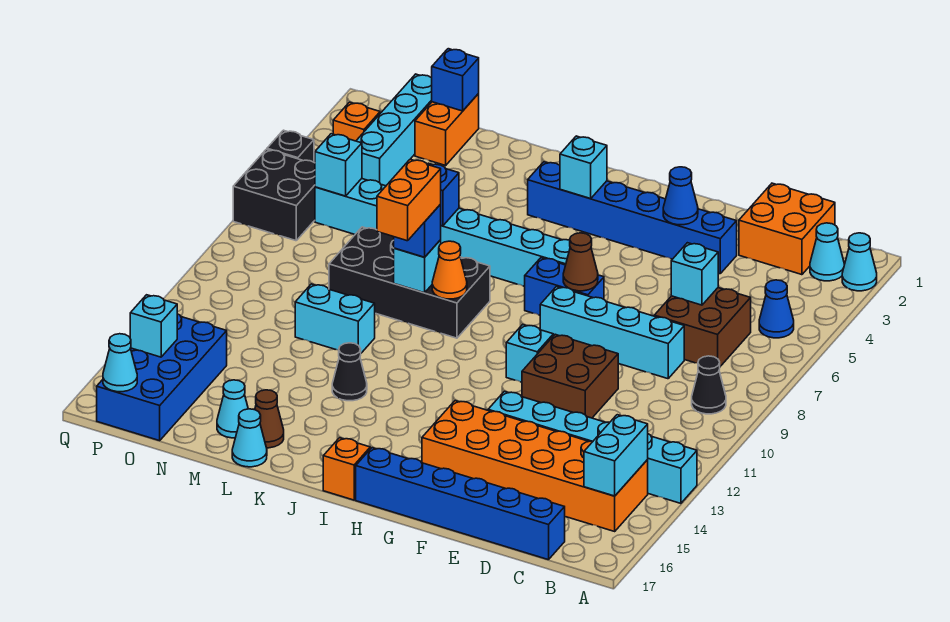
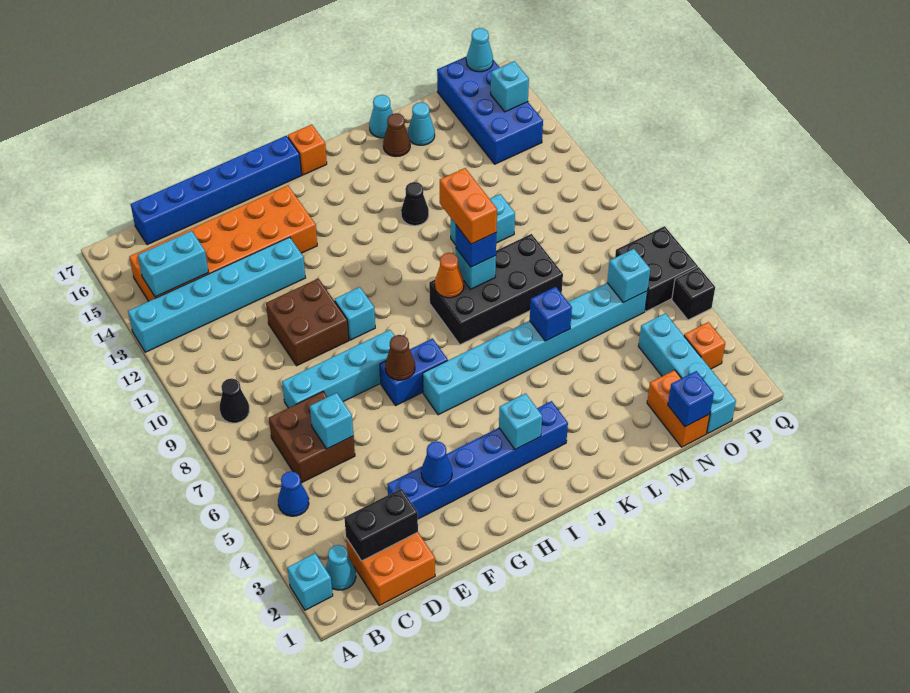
cyan cone A2 level 1 -> cyan brick A2 level 1
cyan brick B14:B15 level 2 -> cyan brick B14:C14 level 2
none -> black brick C2:D2 level 2

